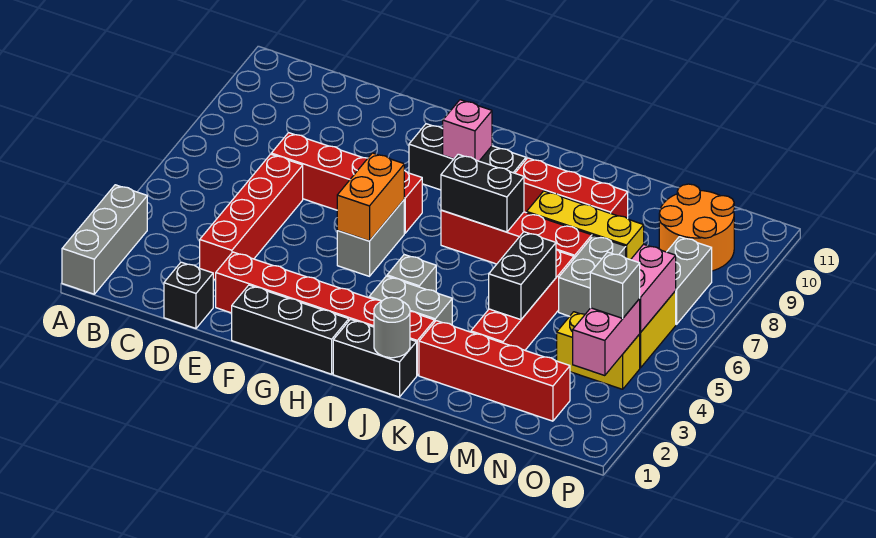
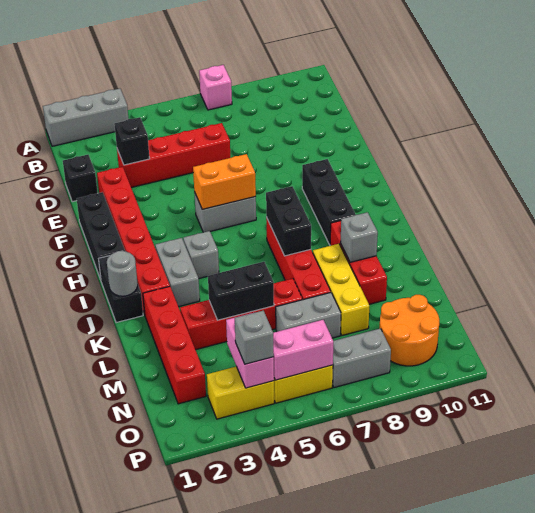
none -> black brick D3 level 2
red brick D7:G7 level 1 -> none
pink brick H9 level 2 -> pink brick A7 level 1
none -> grey brick K9 level 2
yellow brick N4:O4 level 1 -> yellow brick O3:O4 level 1
pink brick O3:O4 level 2 -> pink brick N4:O4 level 2

